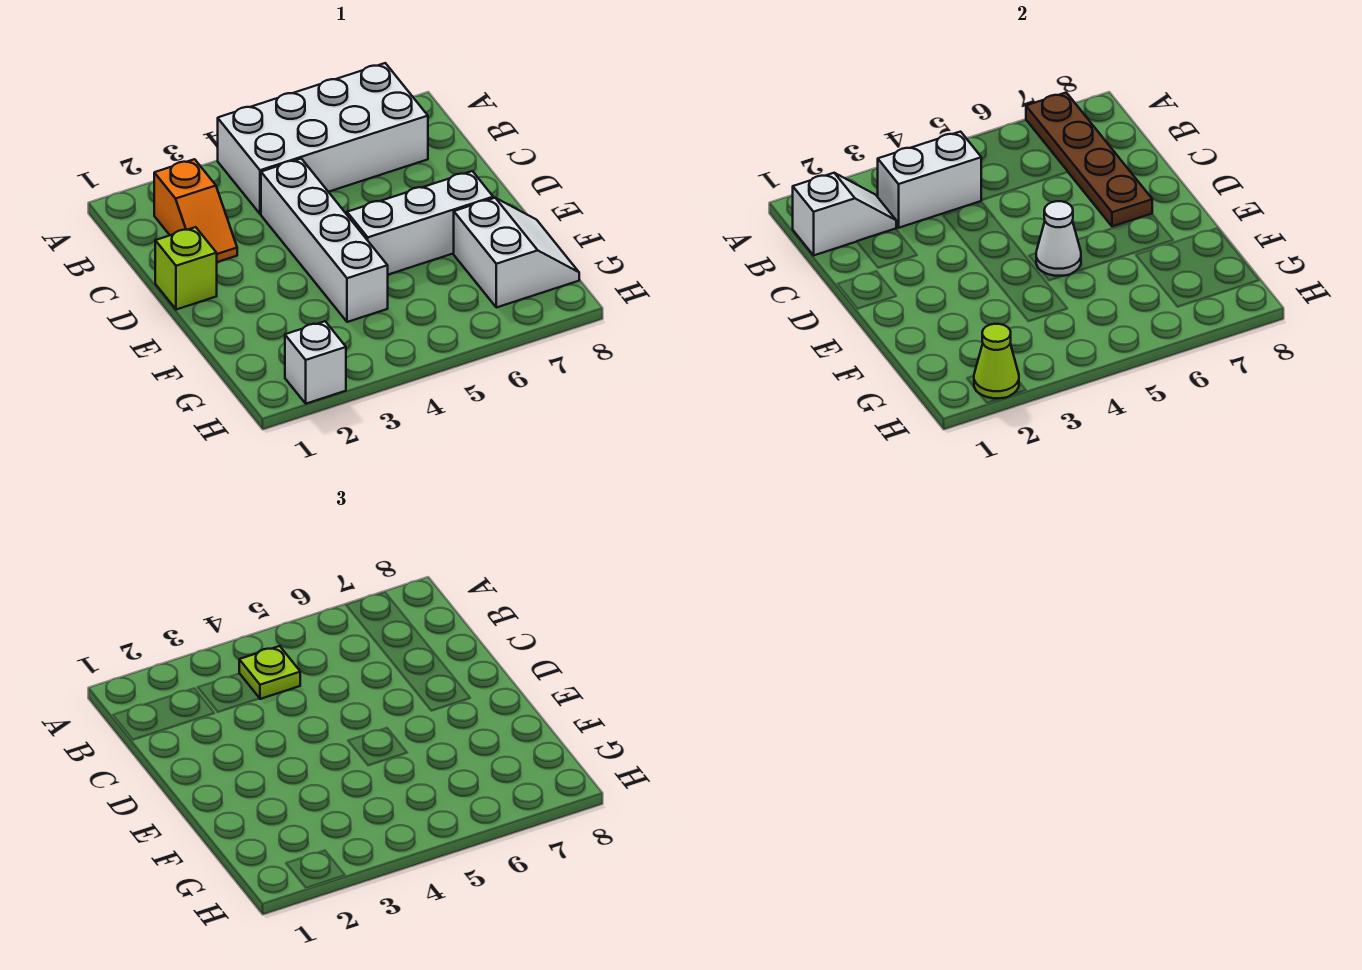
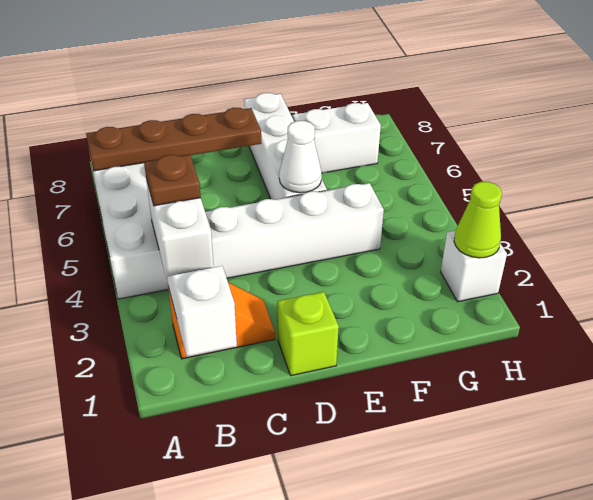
lime plate B4 level 3 -> brown plate B4 level 3
white brick E5:E7 level 1 -> white brick E5:E8 level 1

